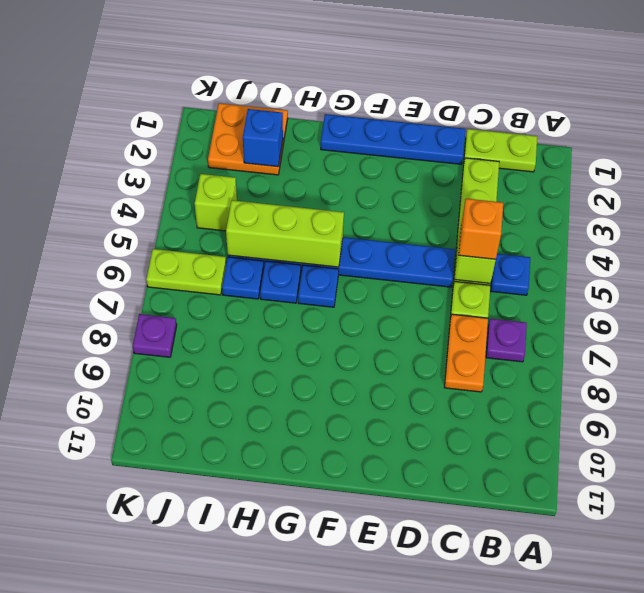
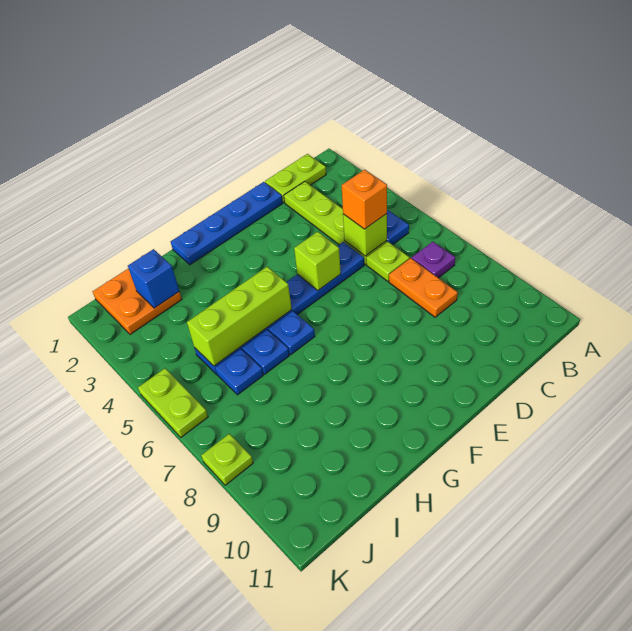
lime brick J4 level 1 -> lime brick E5 level 2
lime plate J6:K6 level 1 -> lime plate K5:K6 level 1
purple plate K8 level 1 -> lime plate K8 level 1

